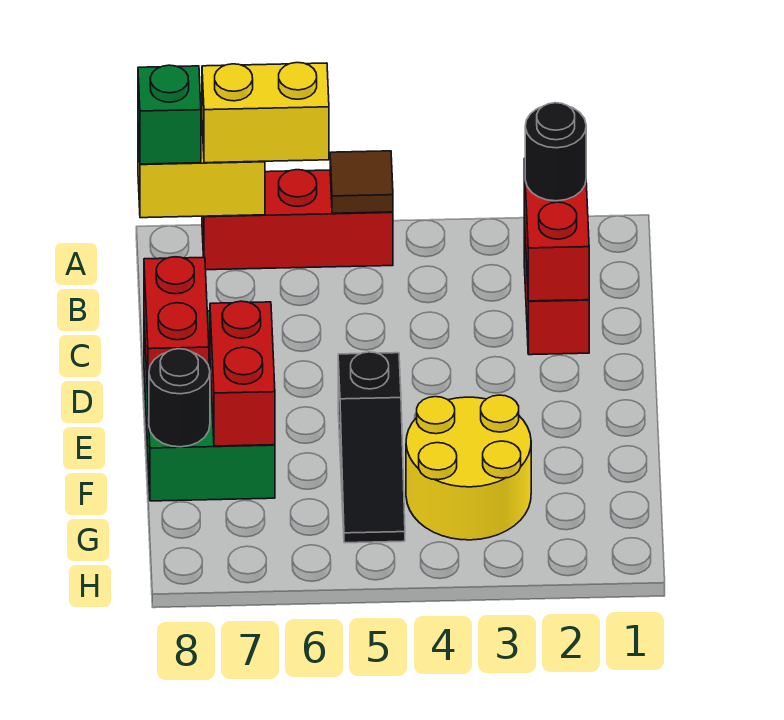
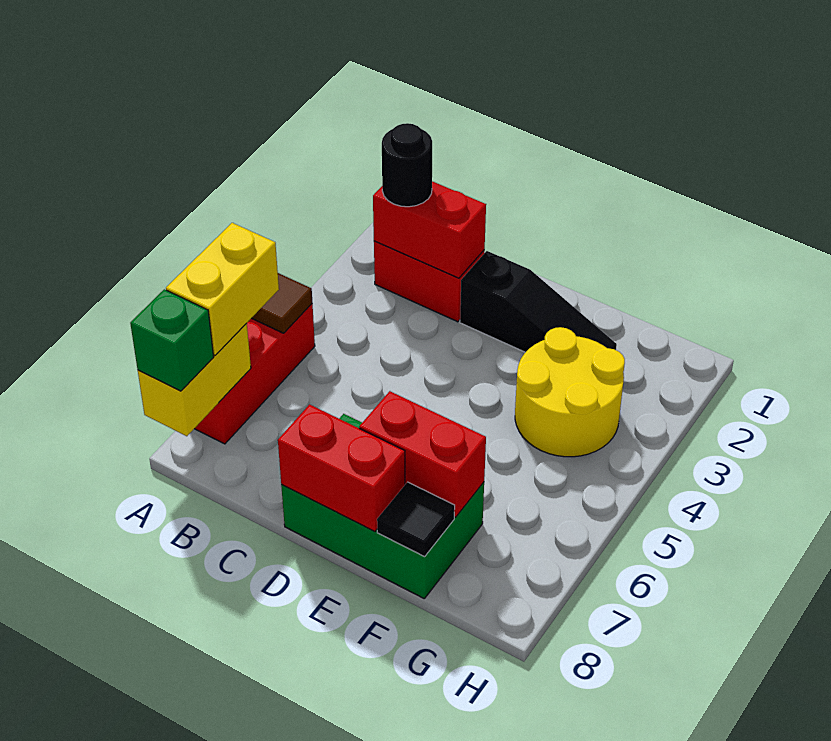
black slope E5:G5 level 1 top E -> black slope D2:F2 level 1 top D
black round brick F8 level 2 -> black tile F8 level 2

